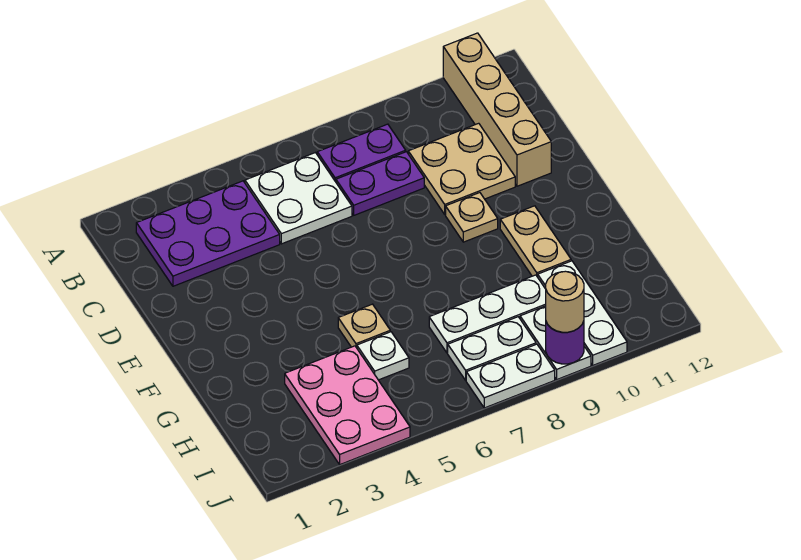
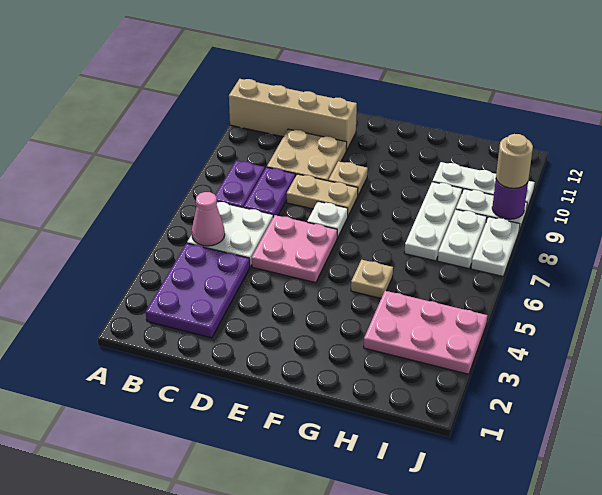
none -> pink cone B5 level 2
none -> pink plate D5:E6 level 1
tan plate F10:G10 level 1 -> tan plate D8:E8 level 1
white plate H5 level 1 -> white plate E7 level 1

